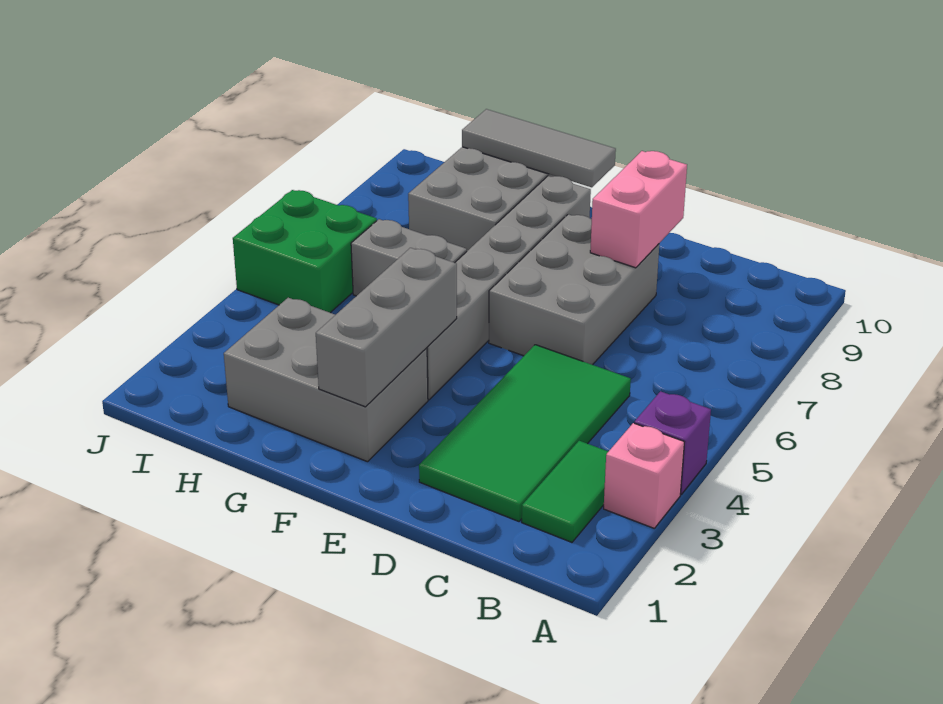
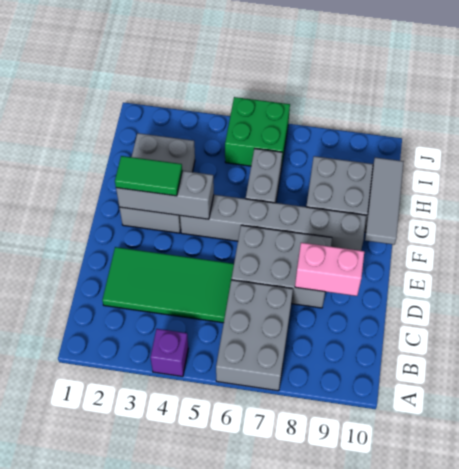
pink brick A3 level 1 -> none
none -> grey brick A6:C7 level 1
green tile B2:B3 level 1 -> green tile F2:F3 level 3

